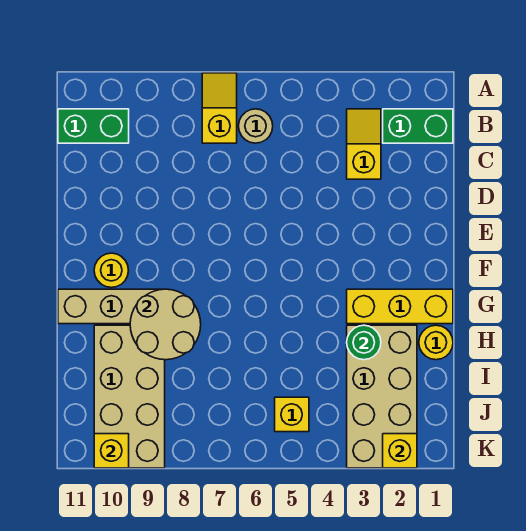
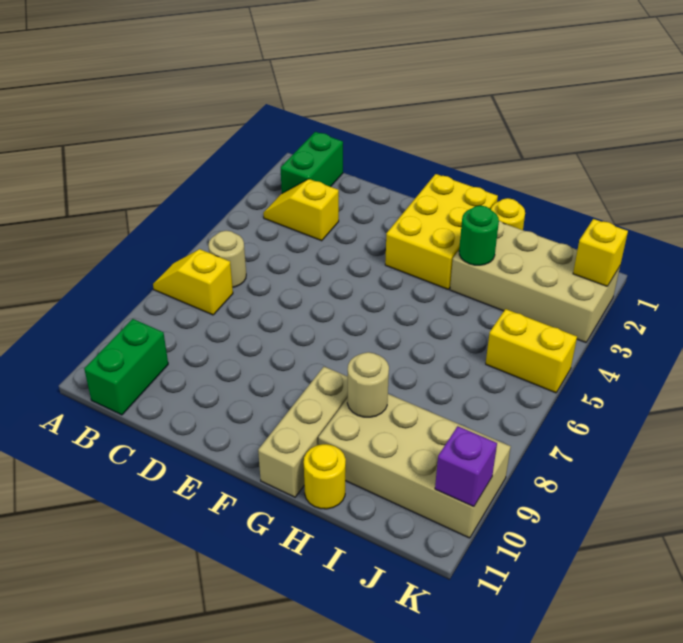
yellow round brick F10 level 1 -> yellow round brick H11 level 1
yellow brick G1:G3 level 1 -> yellow brick F1:G3 level 1
tan round brick G8:H9 level 2 -> tan round brick H9 level 2
yellow brick J5 level 1 -> yellow brick J5:K5 level 1
yellow brick K10 level 2 -> purple brick K10 level 2

